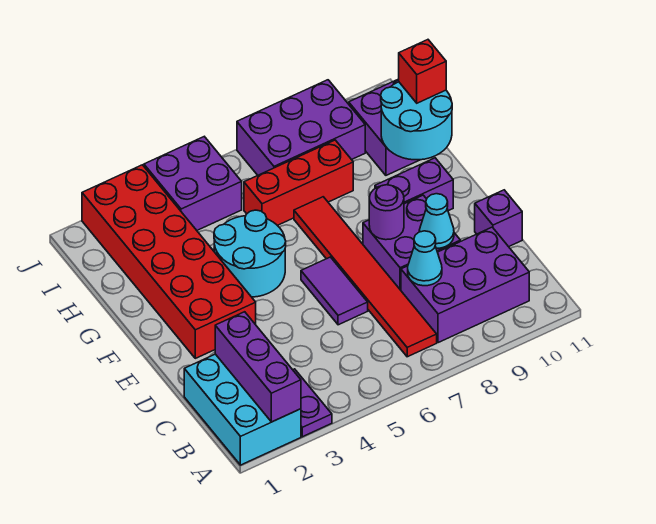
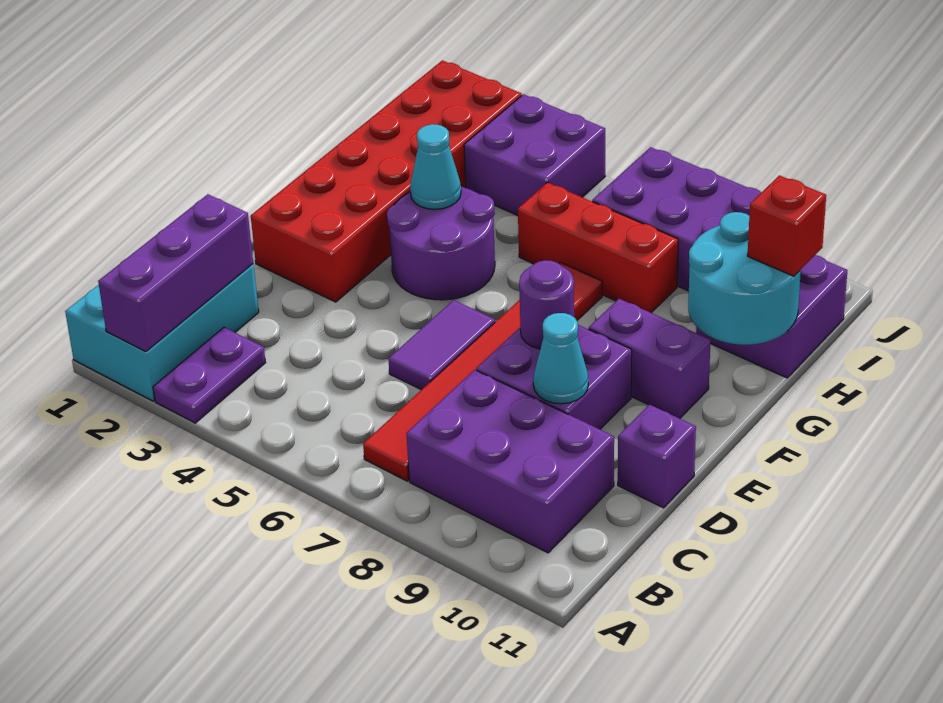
cyan cone C8 level 2 -> cyan cone G4 level 2
cyan round brick F4:G5 level 1 -> purple round brick F4:G5 level 1

